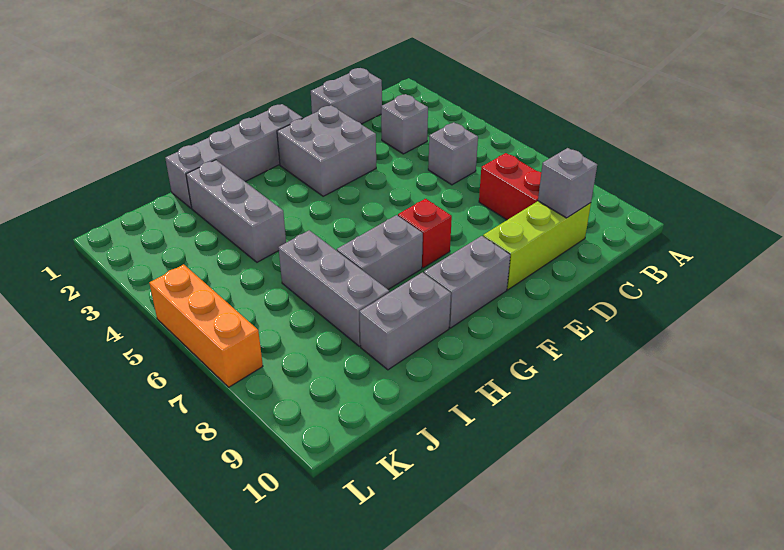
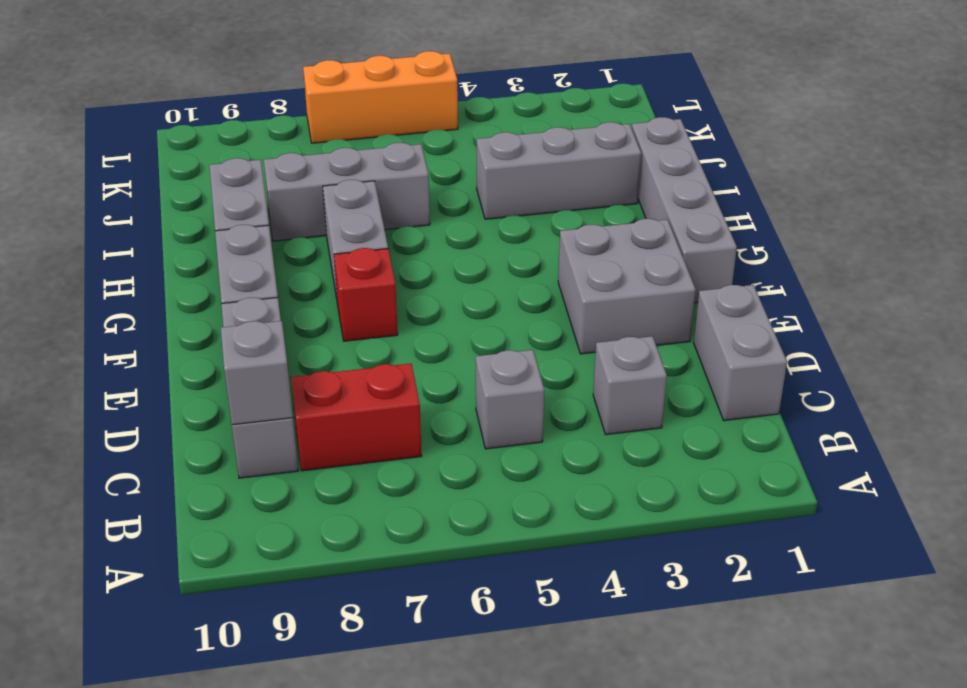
lime brick C9:E9 level 1 -> grey brick C9:E9 level 1

